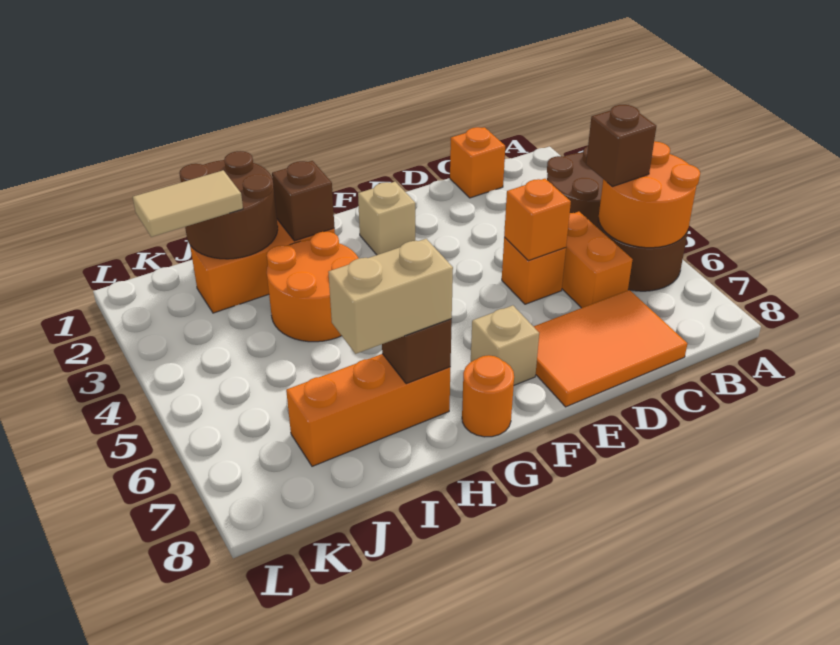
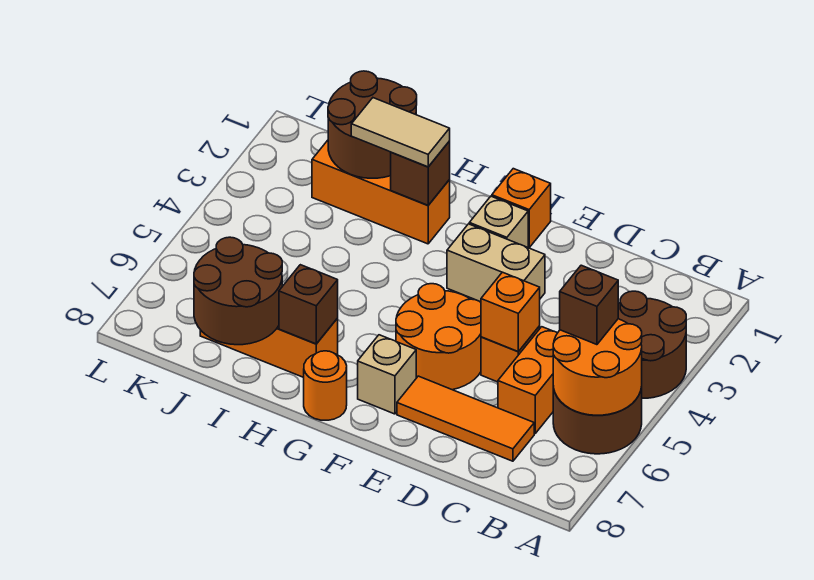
orange brick C1 level 1 -> orange brick F1 level 1
orange tile C7:E8 level 1 -> orange tile C7:E7 level 1
orange round brick H3:I4 level 1 -> orange round brick E5:F6 level 1
tan brick H7:I7 level 3 -> tan brick E3:F3 level 1
none -> brown round brick I7:J8 level 2
tan tile J2:K2 level 3 -> tan tile H2:I2 level 3

